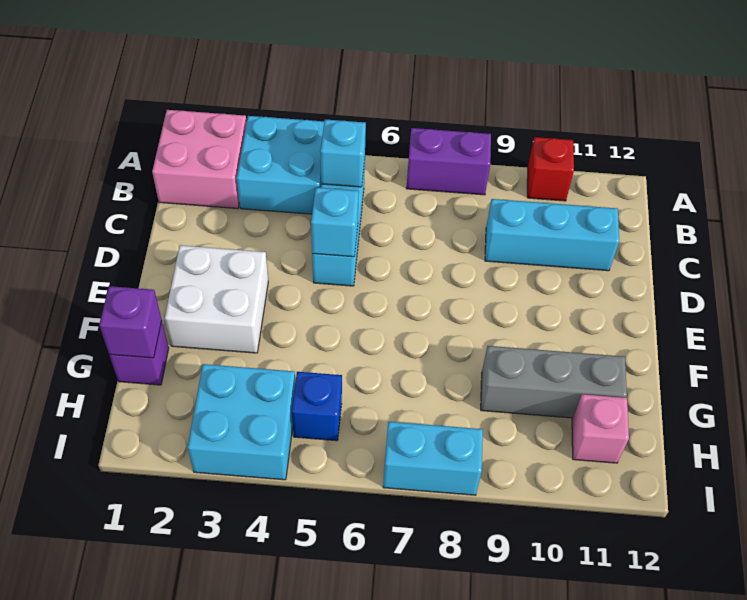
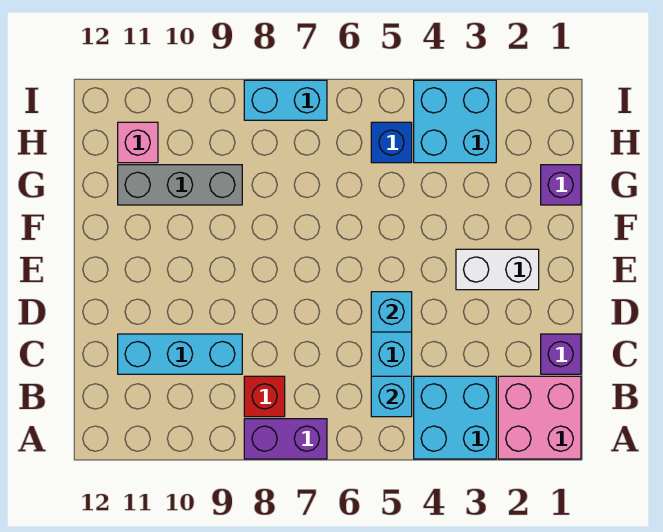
red brick A10 level 1 -> red brick B8 level 1
white brick E2:F3 level 1 -> white brick E2:E3 level 1
purple brick G1 level 2 -> purple brick C1 level 1

